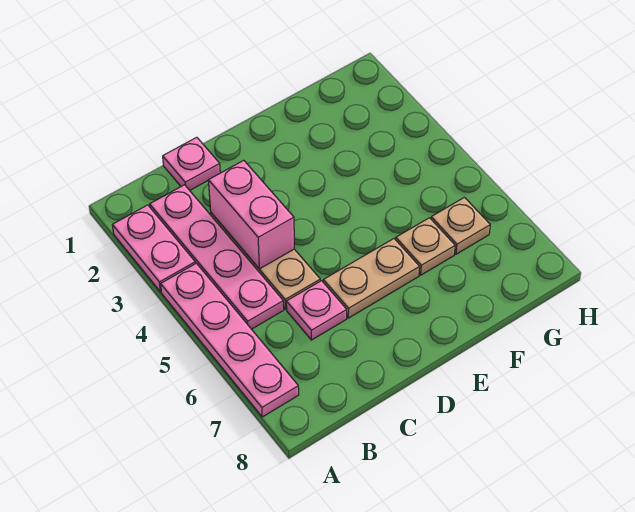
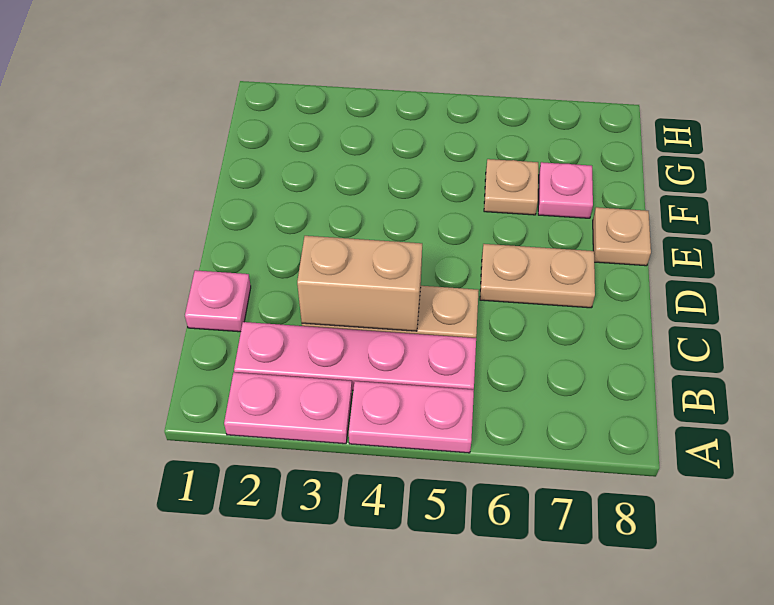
pink plate A4:A7 level 1 -> pink plate A4:A5 level 1
pink brick C3:C4 level 2 -> tan brick C3:C4 level 2
pink plate C6 level 1 -> pink plate F7 level 1
tan plate D6:E6 level 1 -> tan plate D6:D7 level 1
tan plate G6 level 1 -> tan plate E8 level 1

